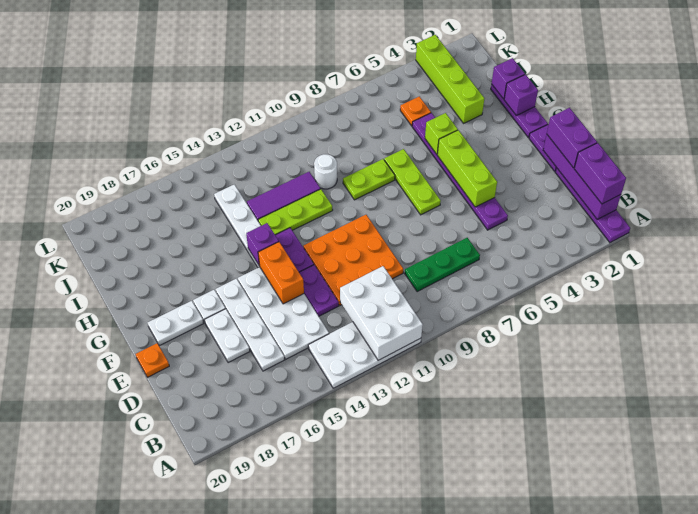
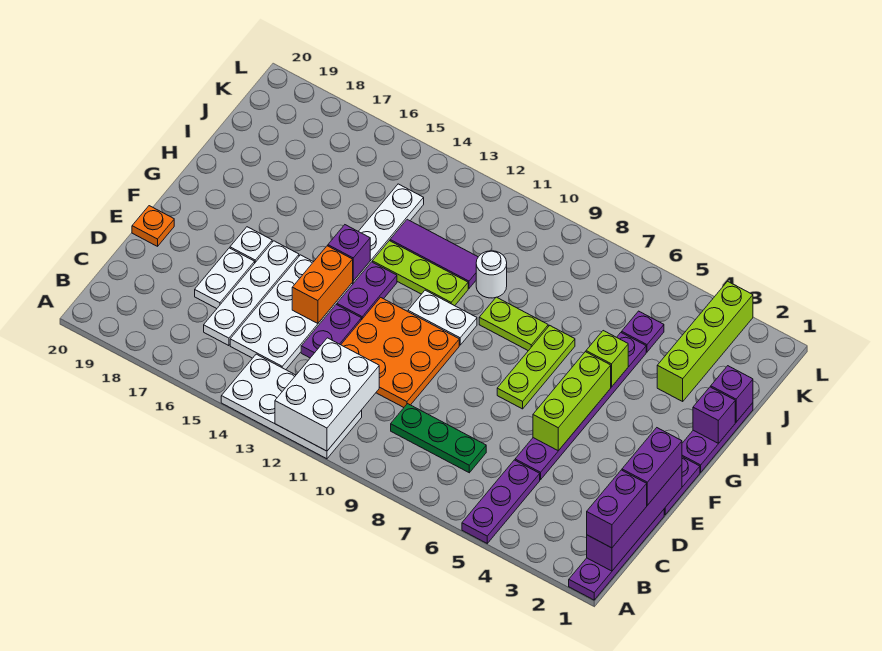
none -> purple plate A5:C5 level 1
white plate F18:F19 level 1 -> white plate G10:G11 level 1
orange plate J5 level 1 -> purple plate J5 level 1

